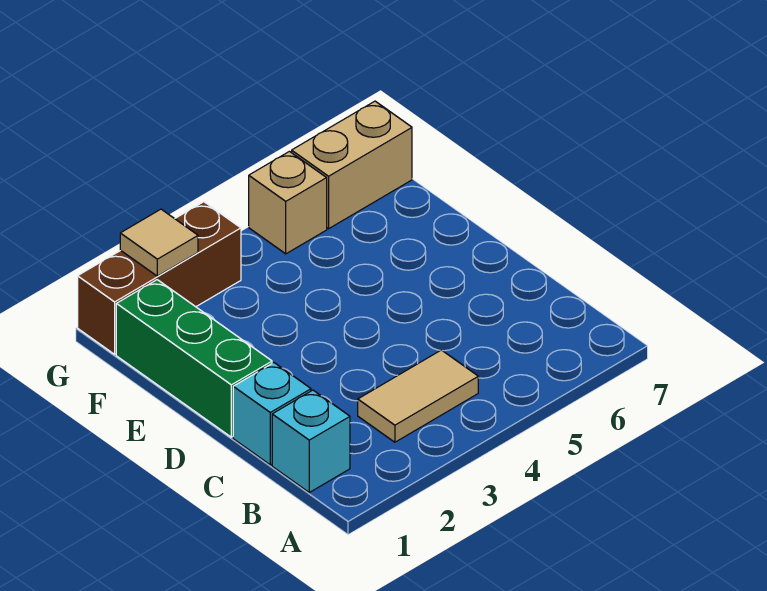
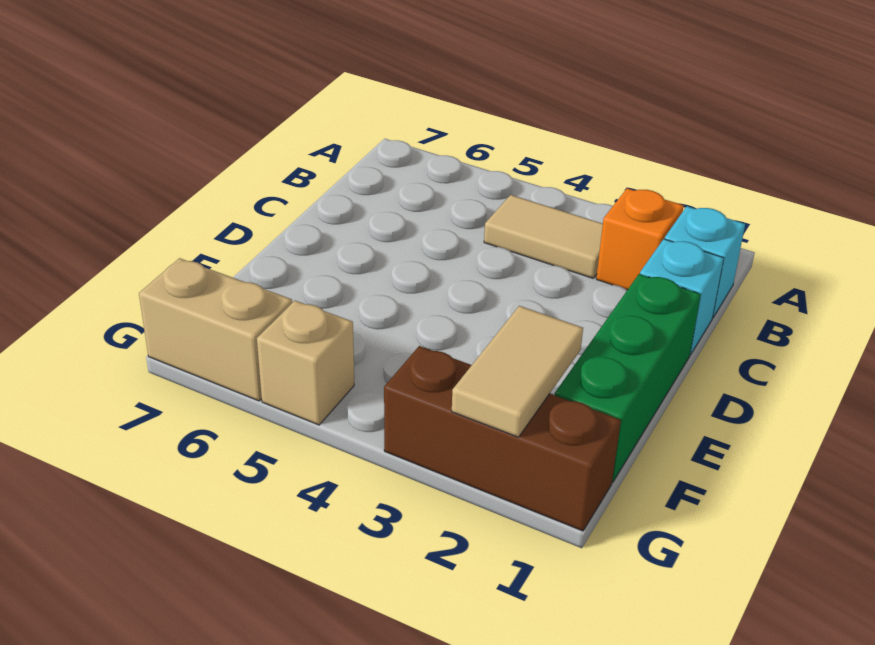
none -> orange brick B2 level 1
tan tile G2 level 2 -> tan tile F2:G2 level 2

